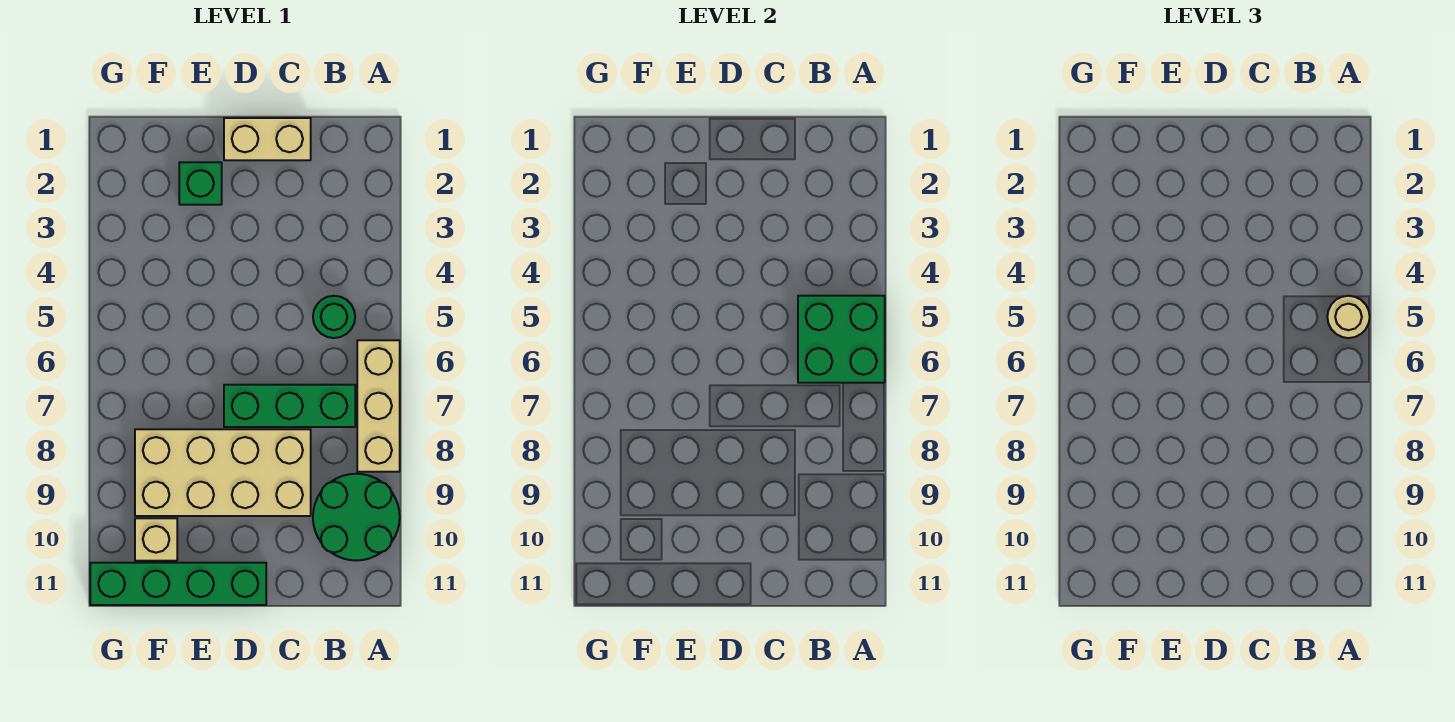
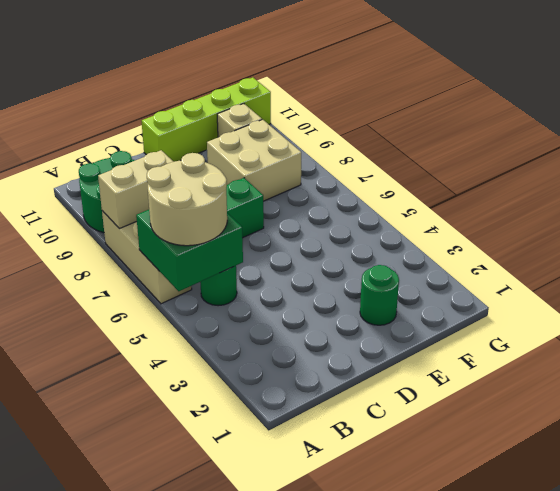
tan round brick A5 level 3 -> tan round brick A5:B6 level 3
tan brick C1:D1 level 1 -> tan brick A8:B8 level 2
tan brick C8:F9 level 1 -> tan brick E8:F9 level 1
green brick D11:G11 level 1 -> lime brick D11:G11 level 1
green brick E2 level 1 -> green round brick E2 level 1

